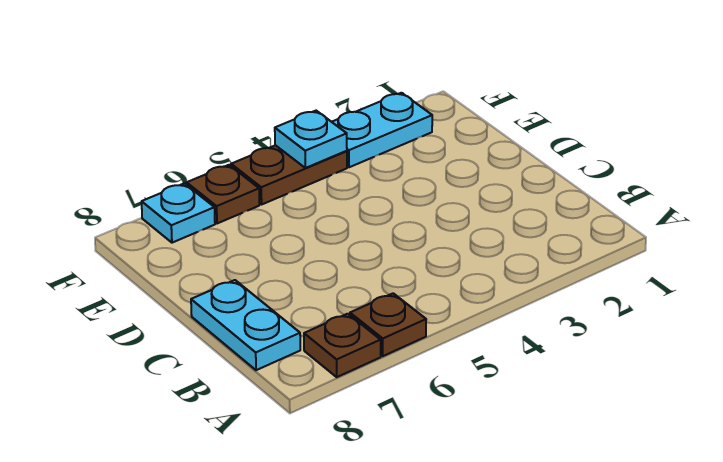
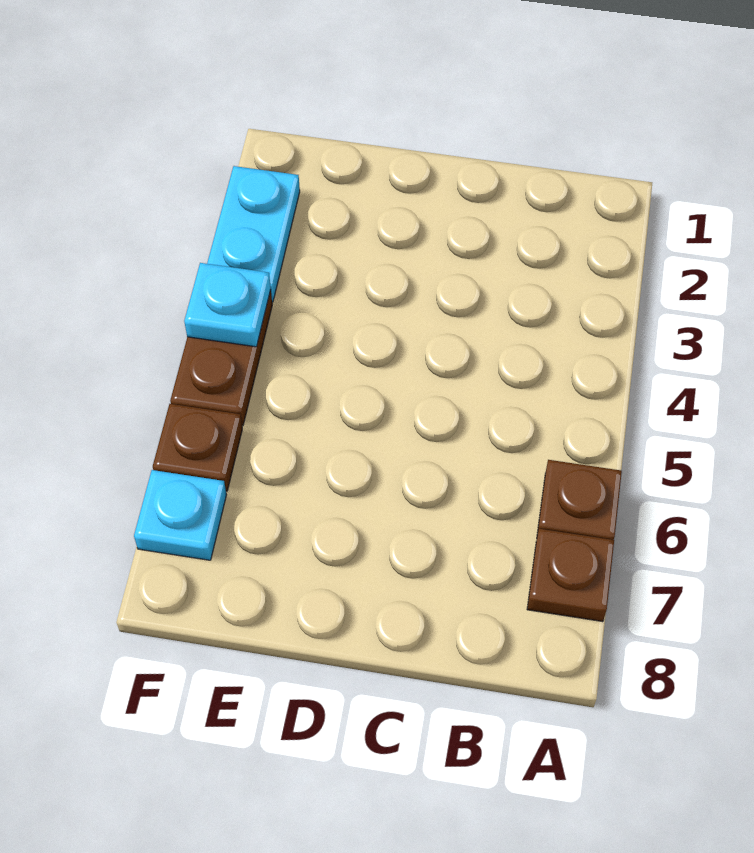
cyan plate B8:C8 level 1 -> none

